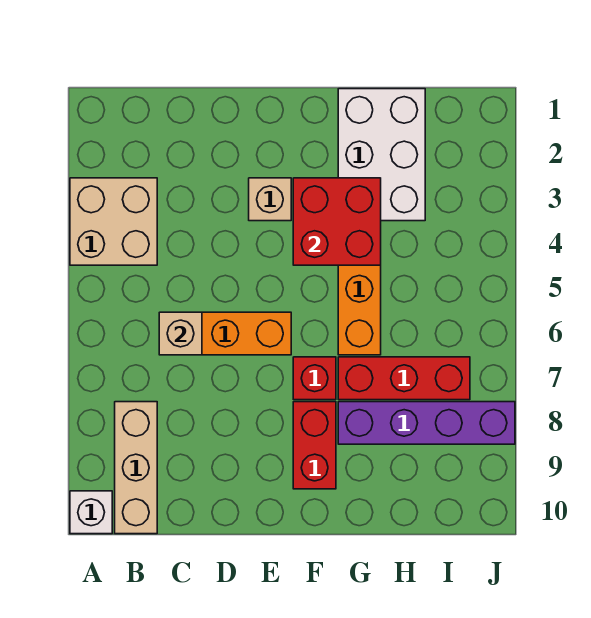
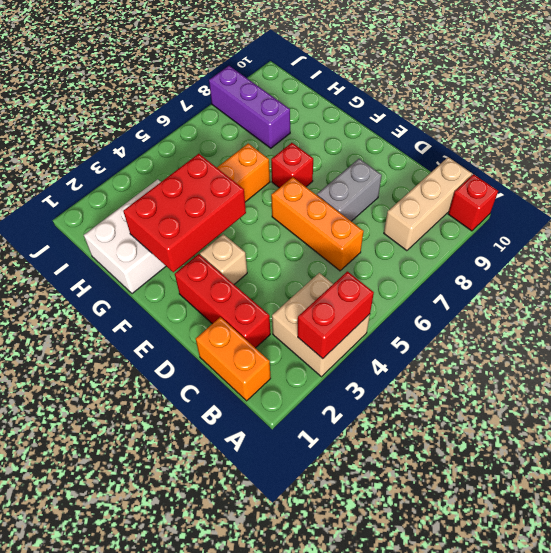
white brick A10 level 1 -> red brick A10 level 1
none -> orange brick B1:C1 level 1
tan brick C6 level 2 -> none
none -> grey brick D7:D8 level 1
red brick F3:G4 level 2 -> red brick F2:G4 level 2
red brick F8:F9 level 1 -> red brick A3:A4 level 2
red brick G7:I7 level 1 -> red brick C2:E2 level 1
purple brick G8:J8 level 1 -> purple brick H8:J8 level 1

